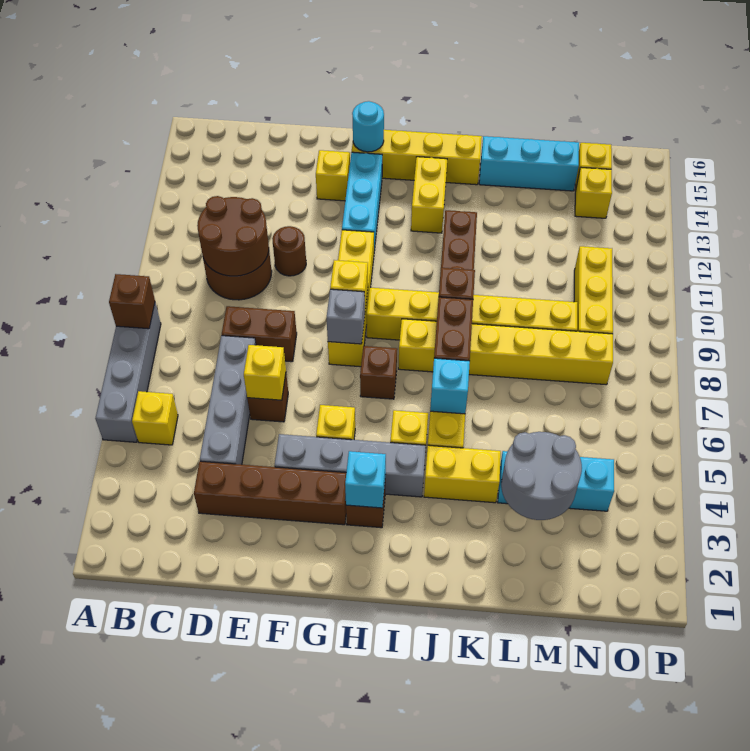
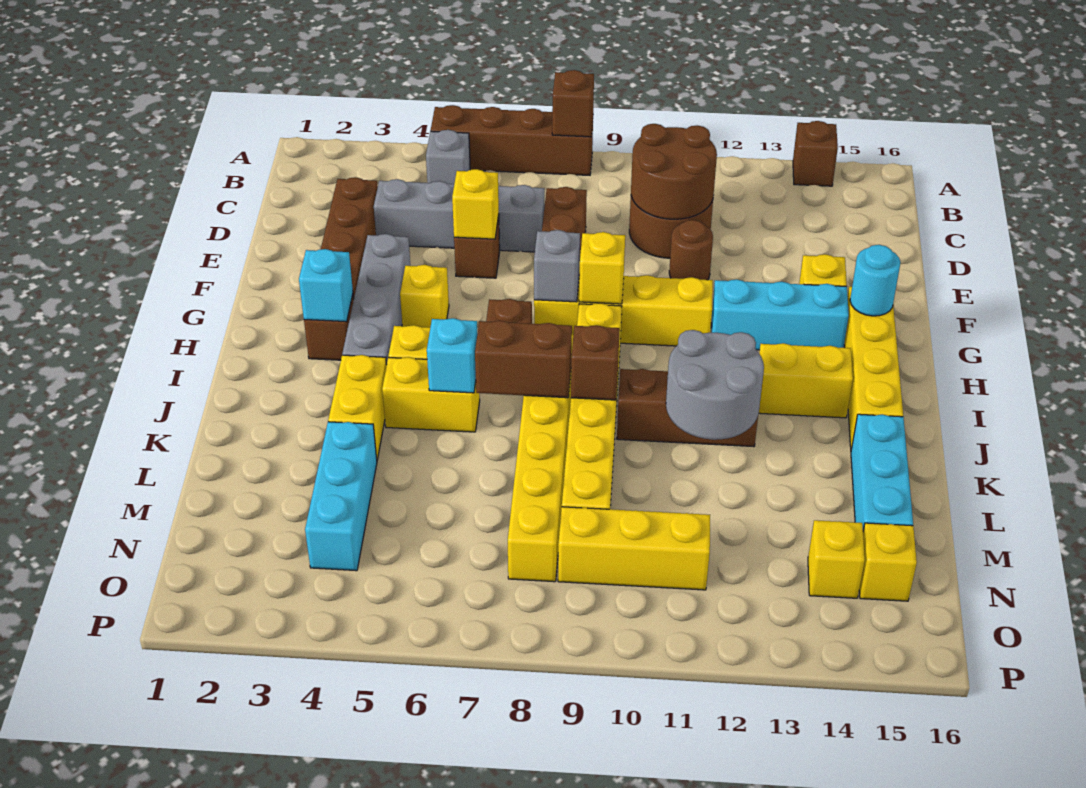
grey brick A5:A8 level 1 -> brown brick A5:A8 level 1
none -> brown brick A14 level 1
yellow brick B5 level 1 -> grey brick B5 level 1
grey round brick L3:M4 level 2 -> grey round brick J11:K12 level 2

